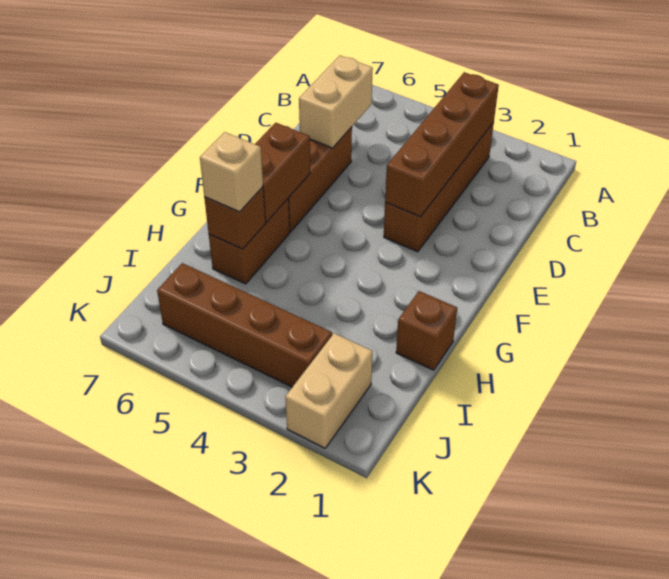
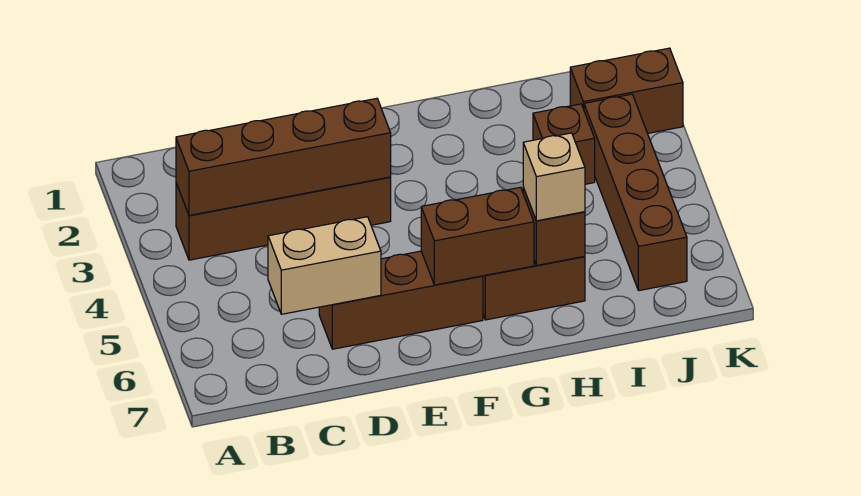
brown brick H1 level 1 -> brown brick I3 level 1
tan brick J2:K2 level 1 -> brown brick J2:K2 level 1

